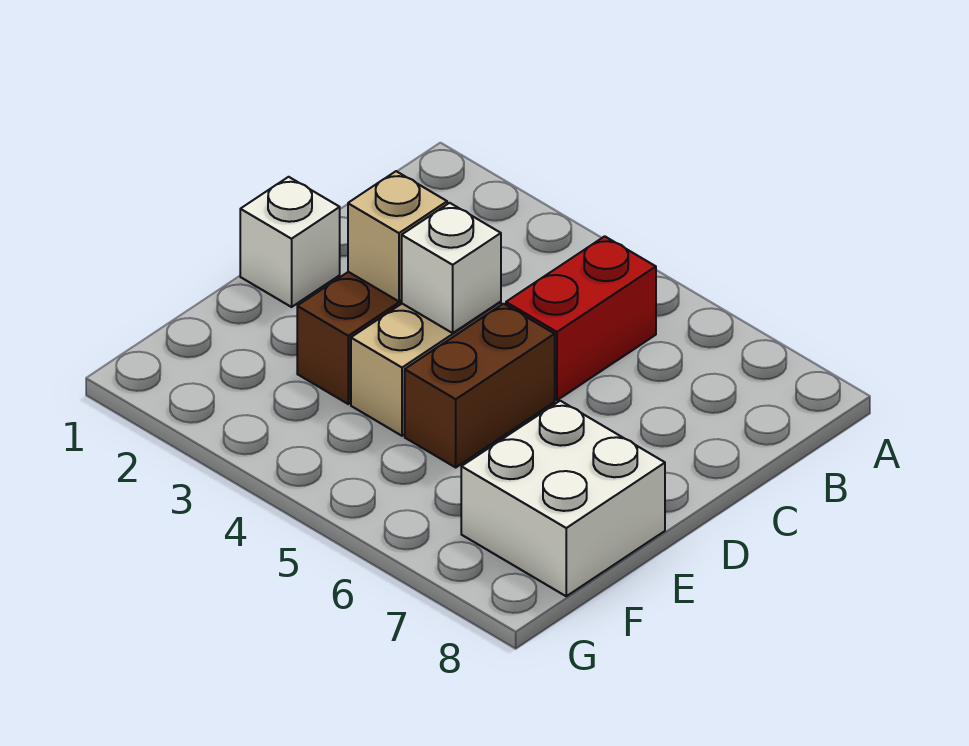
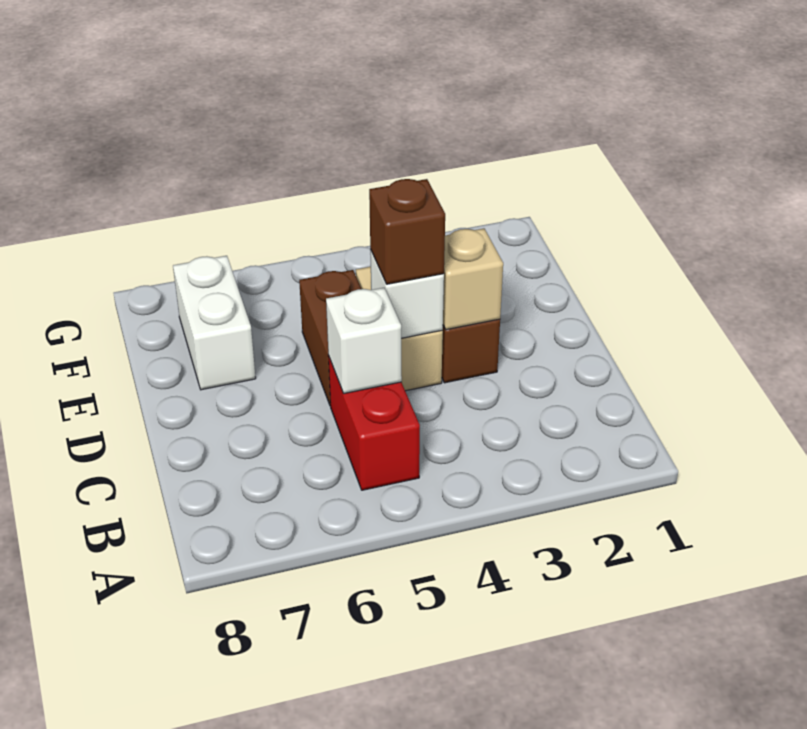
white brick D1 level 1 -> white brick C5 level 2
none -> brown brick D4 level 3
white brick E7:F8 level 1 -> white brick E7:F7 level 1

